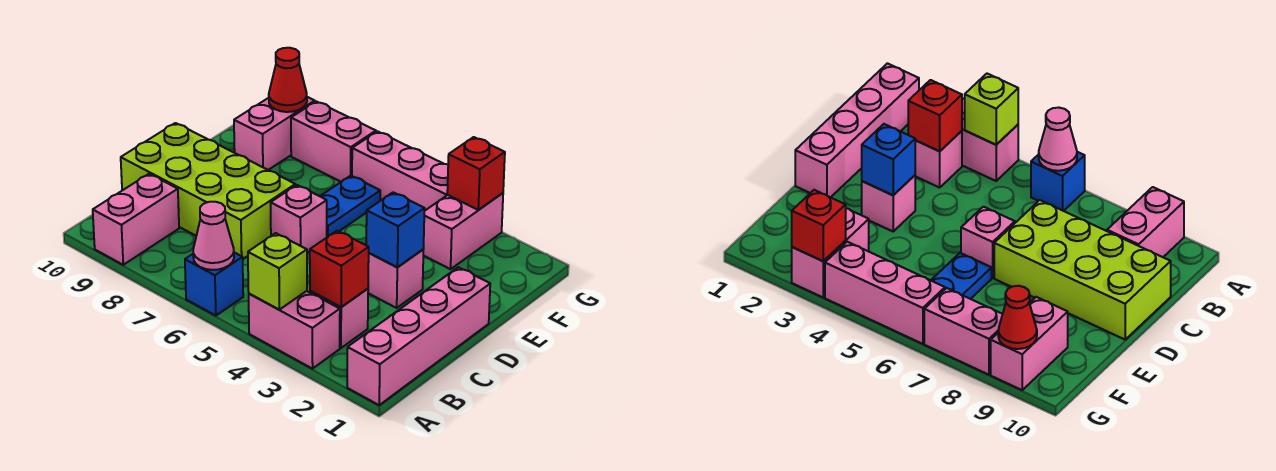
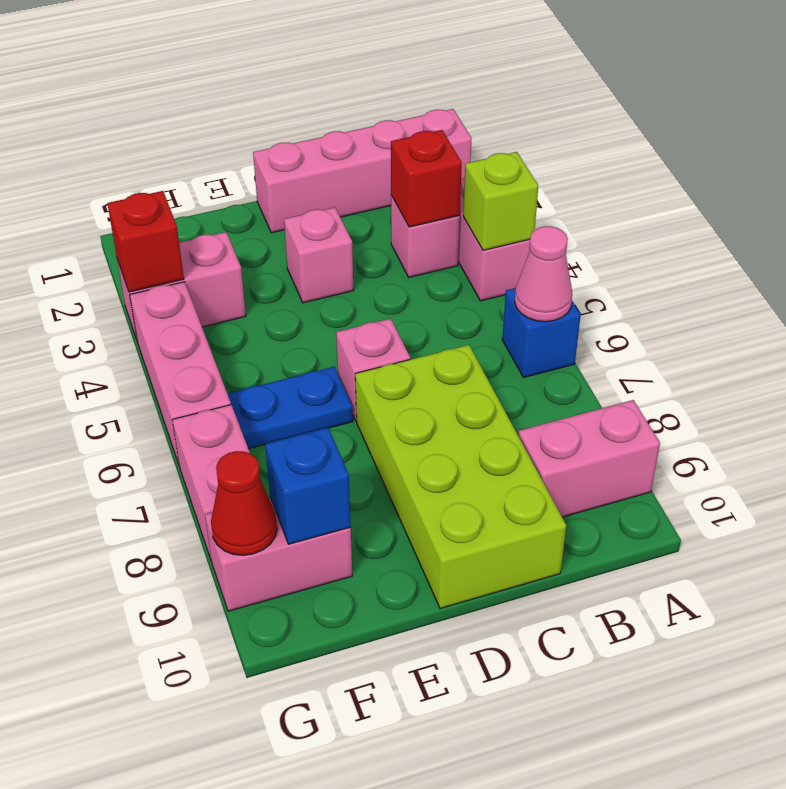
blue brick D3 level 2 -> blue brick F9 level 2

